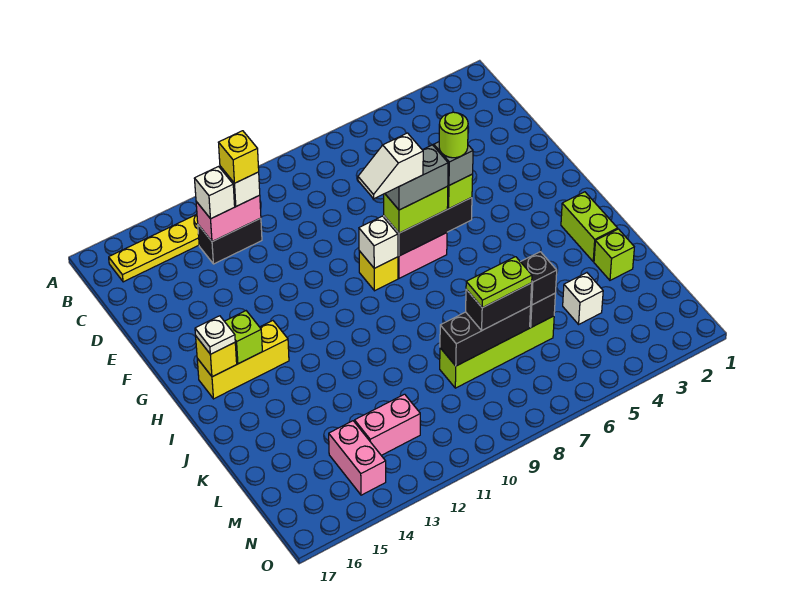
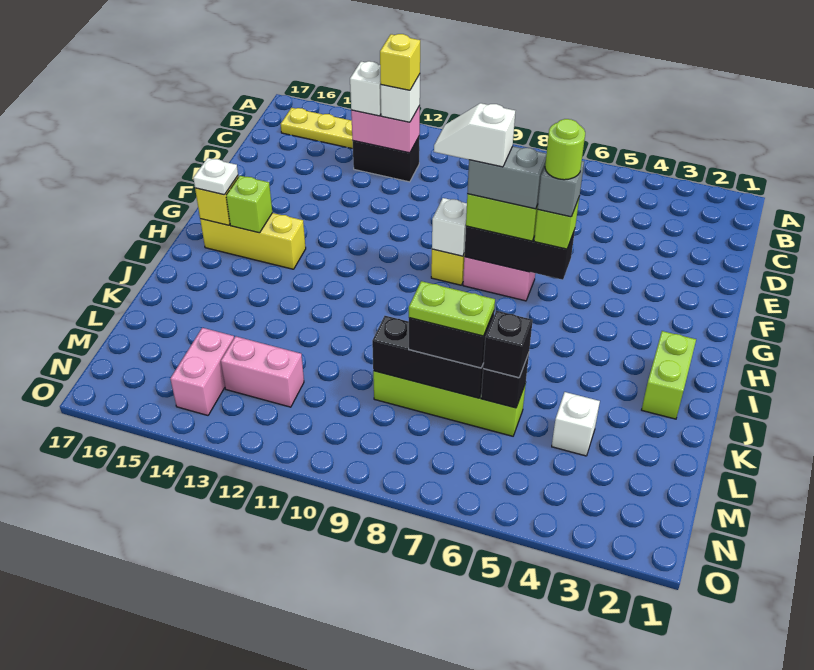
lime brick K2 level 1 -> none

